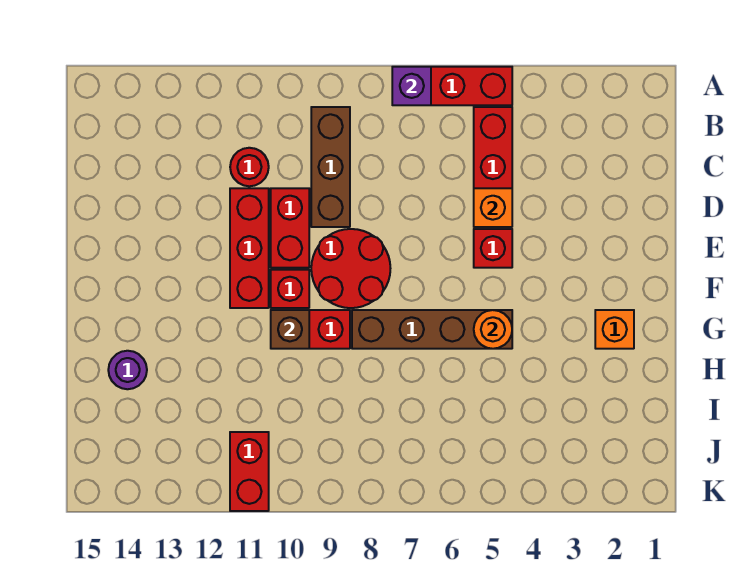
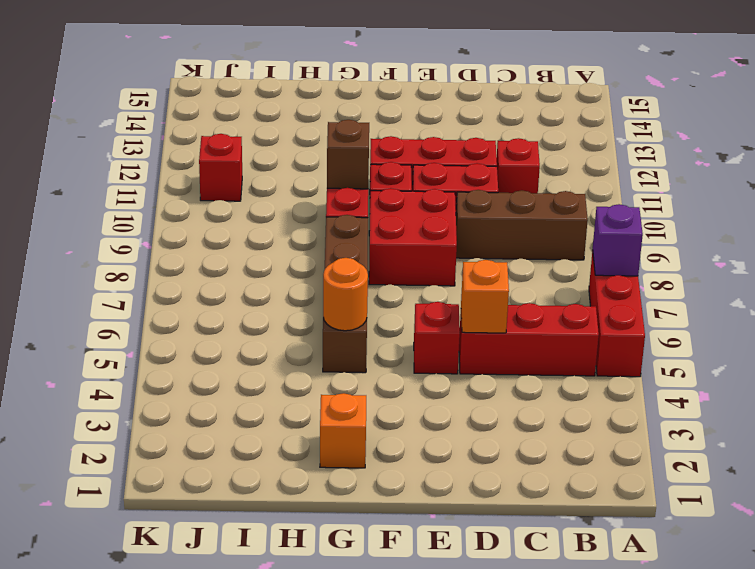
red round brick C11 level 1 -> red brick C11 level 1
red round brick E8:F9 level 1 -> red brick E8:F9 level 1
purple round brick H14 level 1 -> none
red brick J11:K11 level 1 -> red brick J11 level 1

